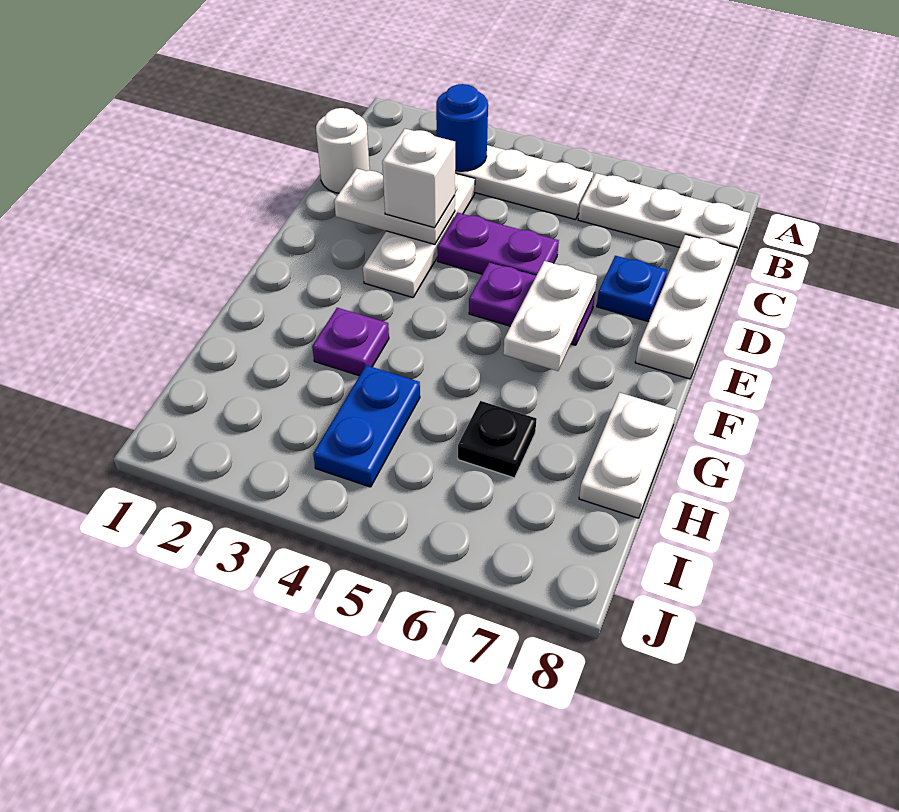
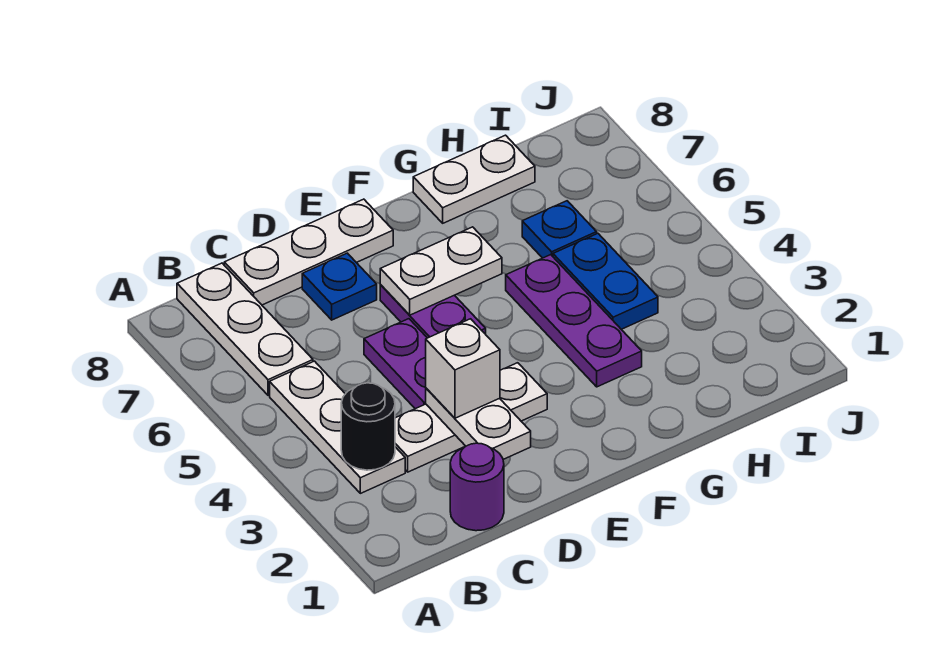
blue round brick B3 level 2 -> black round brick B3 level 2
white round brick C1 level 1 -> purple round brick C1 level 1
purple plate G3 level 1 -> purple plate G3:G5 level 1
blue plate H4:I4 level 1 -> blue plate H4:H5 level 1
black plate H6 level 1 -> blue plate H6 level 1

